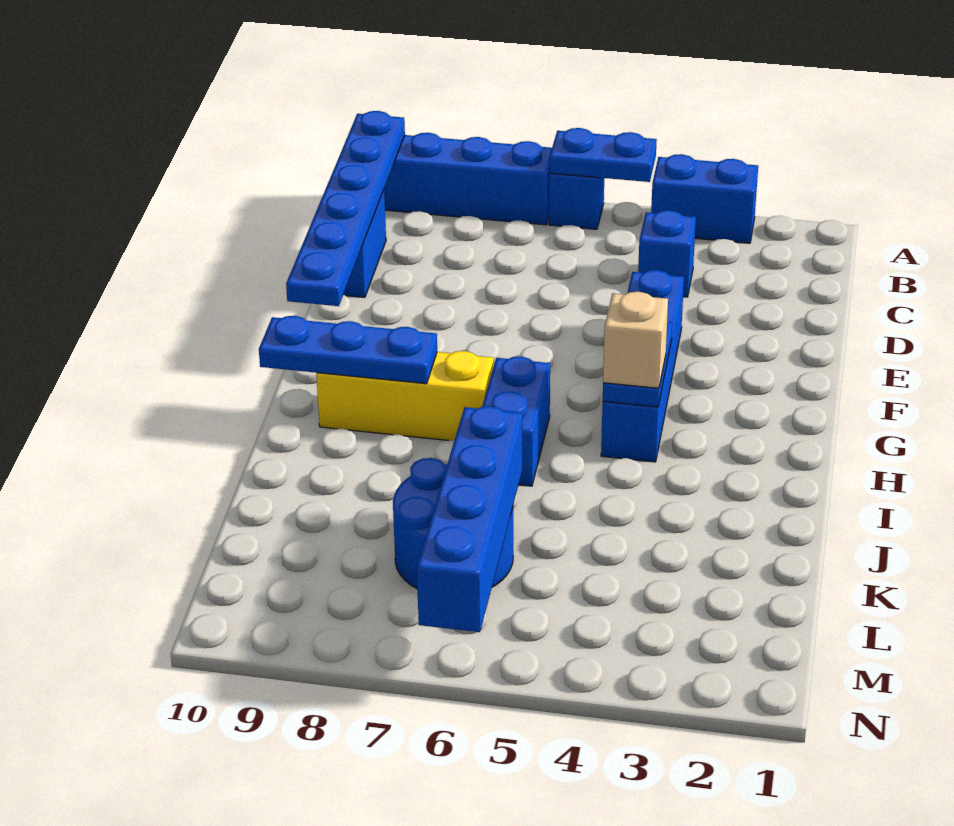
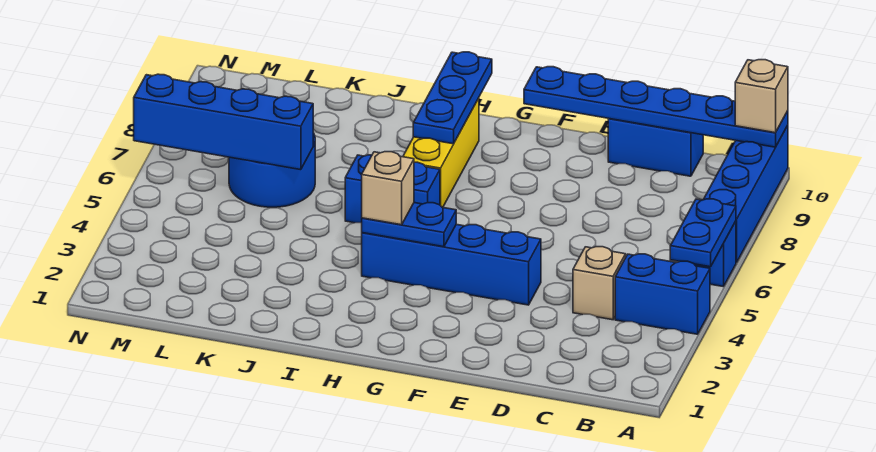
blue brick A3:A4 level 1 -> blue brick A4:B4 level 1
none -> tan brick A10 level 3
blue brick C4 level 1 -> tan brick C4 level 1

